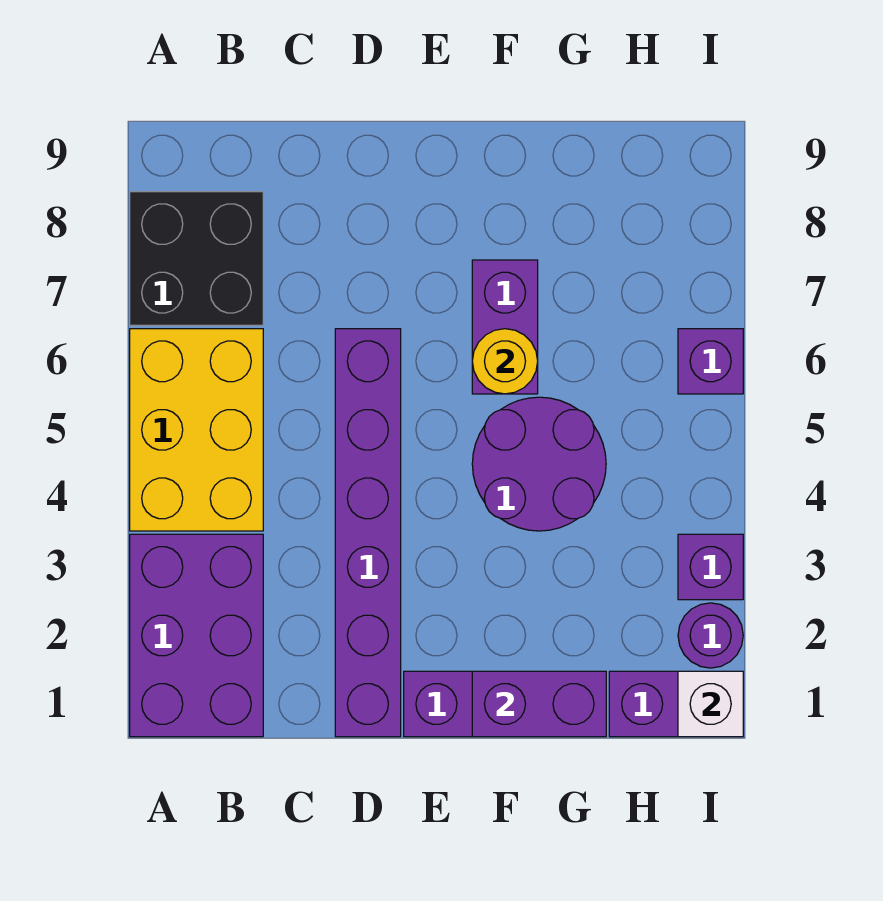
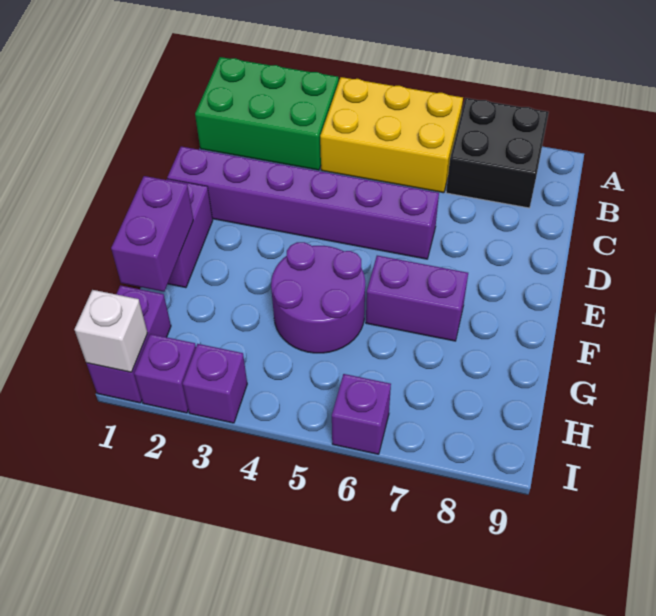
purple brick A1:B3 level 1 -> green brick A1:B3 level 1
yellow round brick F6 level 2 -> none
purple round brick I2 level 1 -> purple brick I2 level 1

